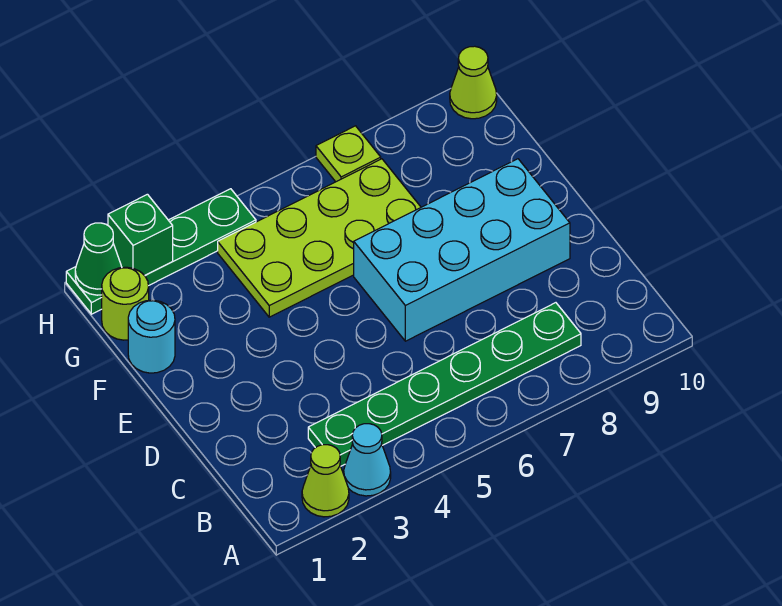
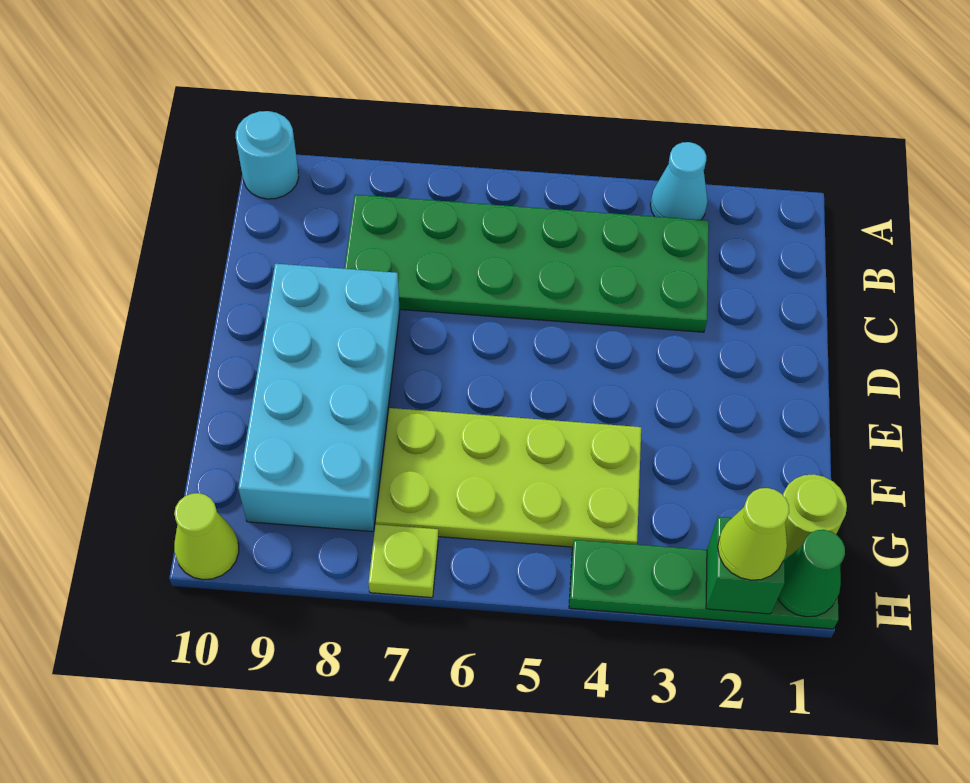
lime cone A2 level 1 -> lime cone H2 level 3
green plate B3:B8 level 1 -> green plate B3:C8 level 1
cyan brick D6:E9 level 1 -> cyan brick D8:G9 level 1
cyan round brick F1 level 1 -> cyan round brick A10 level 1

